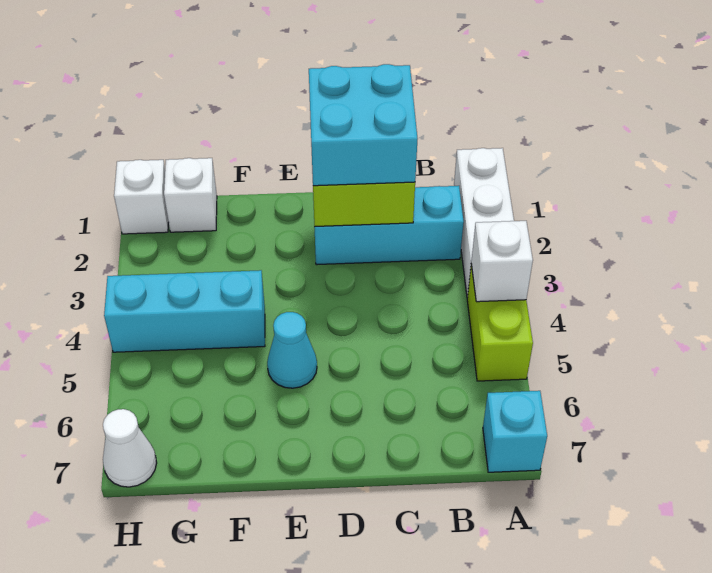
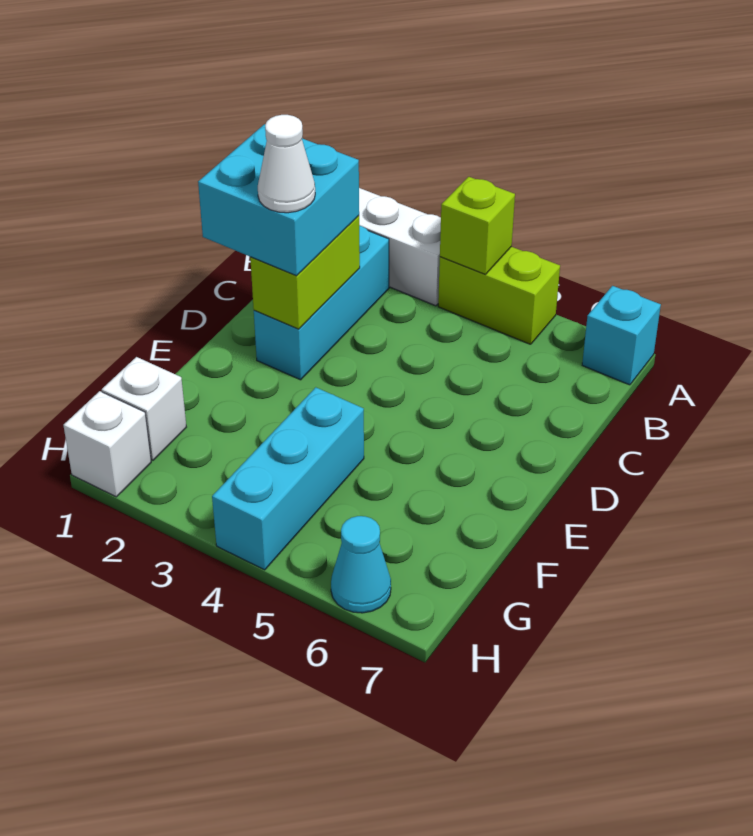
white brick A4 level 2 -> lime brick A4 level 2
cyan cone E5 level 1 -> cyan cone H6 level 1
white cone H7 level 1 -> white cone D2 level 4

